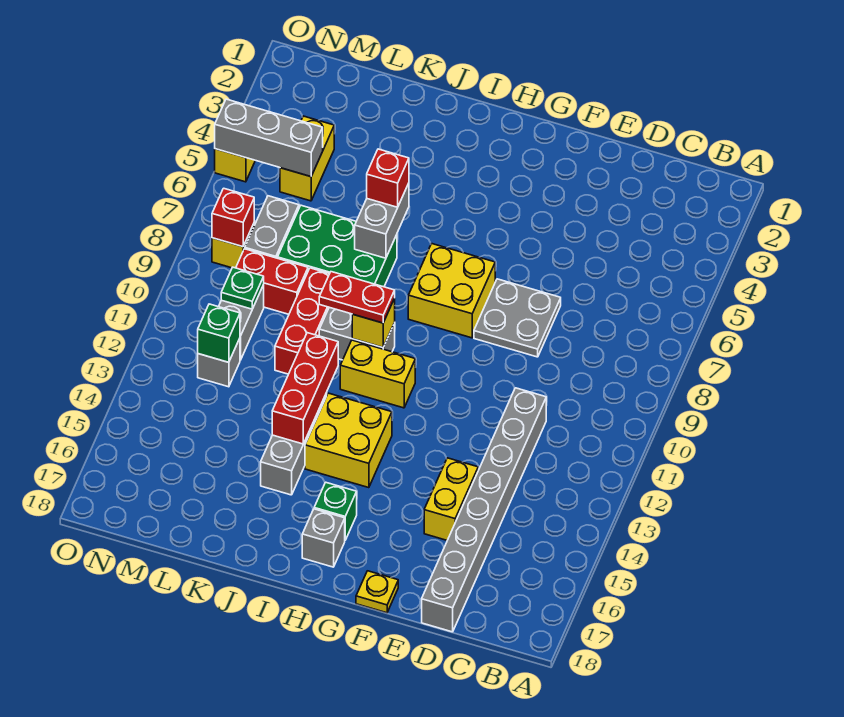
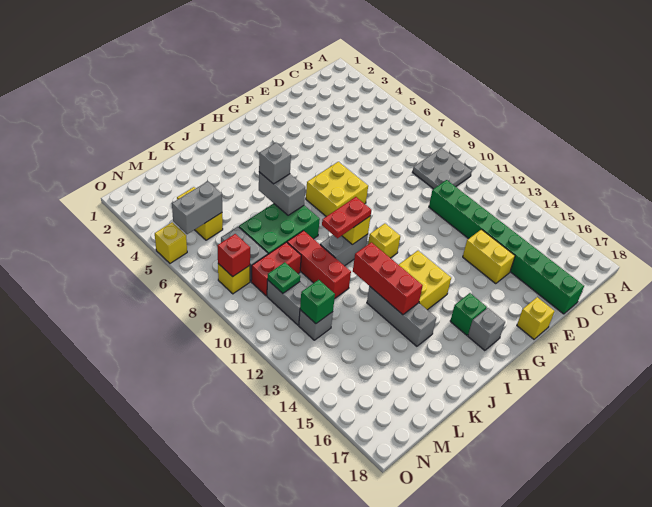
grey brick D11:D18 level 1 -> green brick D11:D18 level 1
grey plate E7:F8 level 1 -> grey plate B9:C10 level 1
yellow plate F18 level 1 -> yellow brick F18 level 1
yellow brick H11:I11 level 1 -> yellow brick H11 level 1
red brick J6 level 3 -> grey brick J6 level 3
grey brick M5:O5 level 2 -> grey brick M5:N5 level 2

